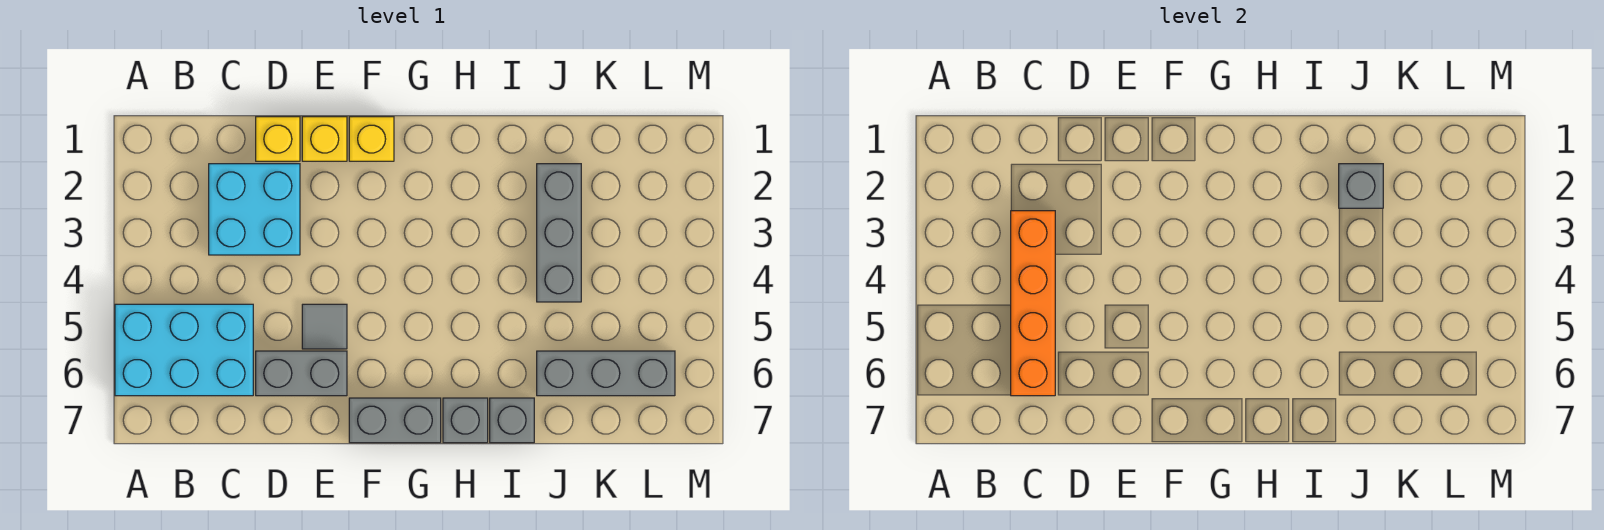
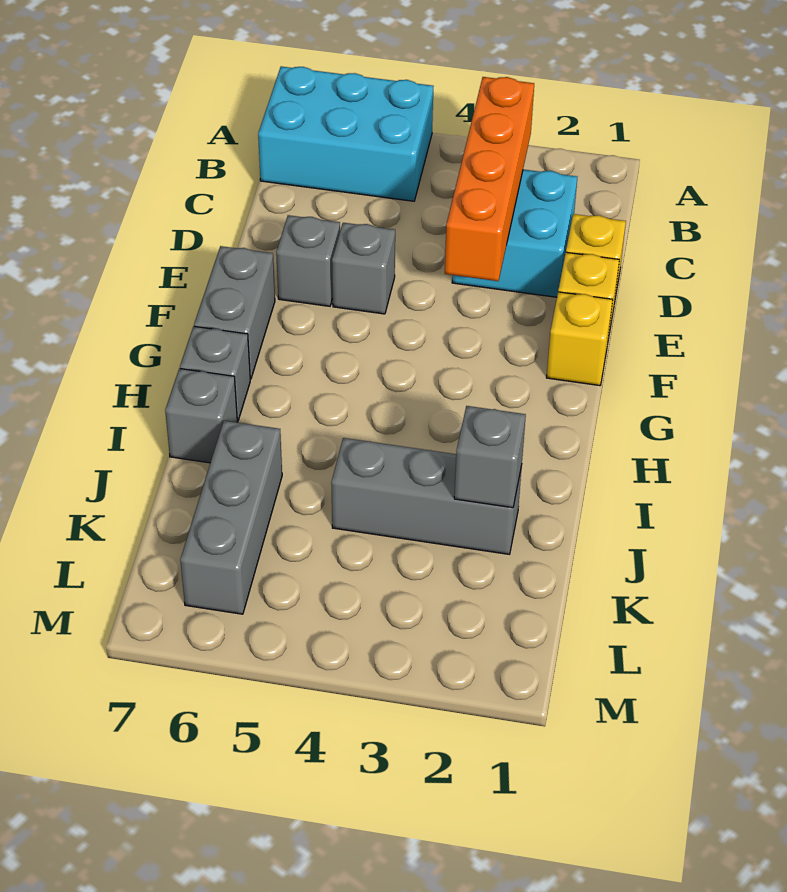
cyan brick A5:C6 level 1 -> cyan brick A5:B7 level 1
orange brick C3:C6 level 2 -> orange brick B3:E3 level 2
grey brick D6:E6 level 1 -> grey brick E6 level 1
grey tile E5 level 1 -> grey brick E5 level 1

